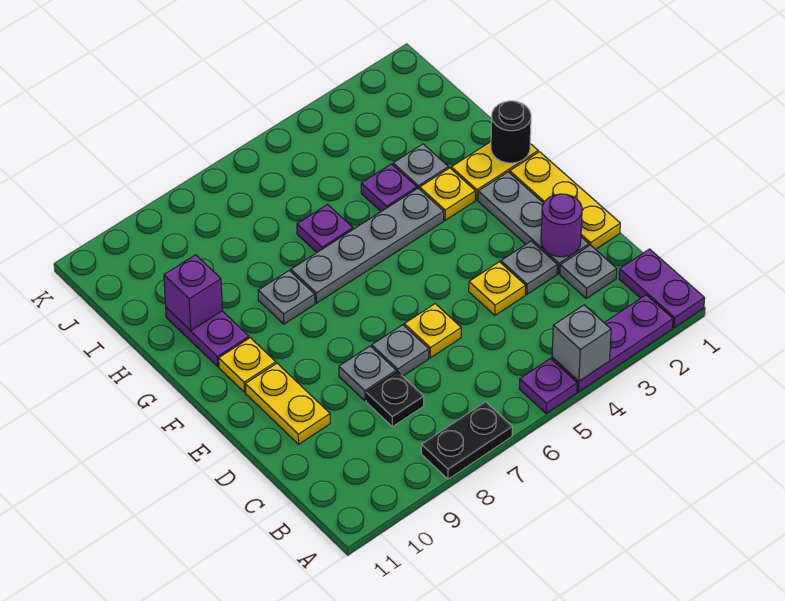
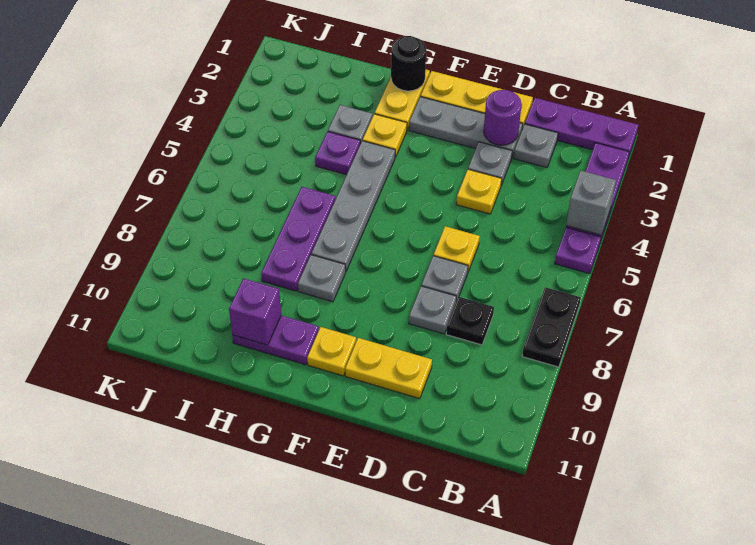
purple plate A1:B1 level 1 -> purple plate A1:C1 level 1
purple plate H6 level 1 -> purple plate H6:H8 level 1

